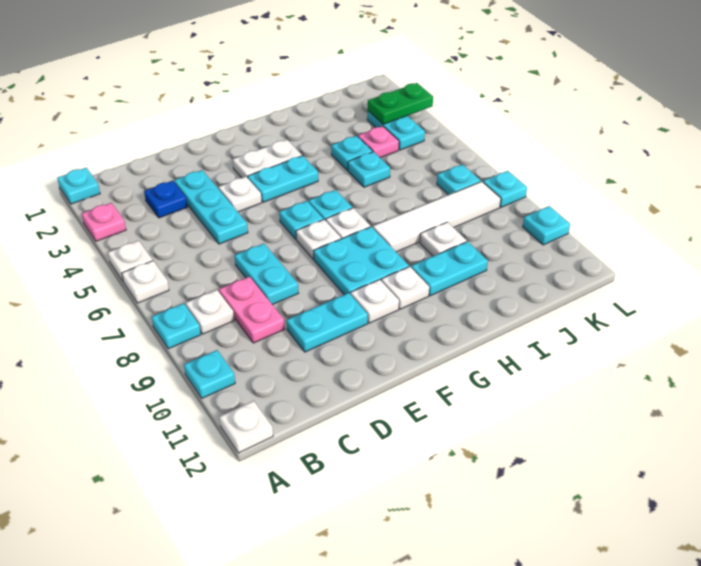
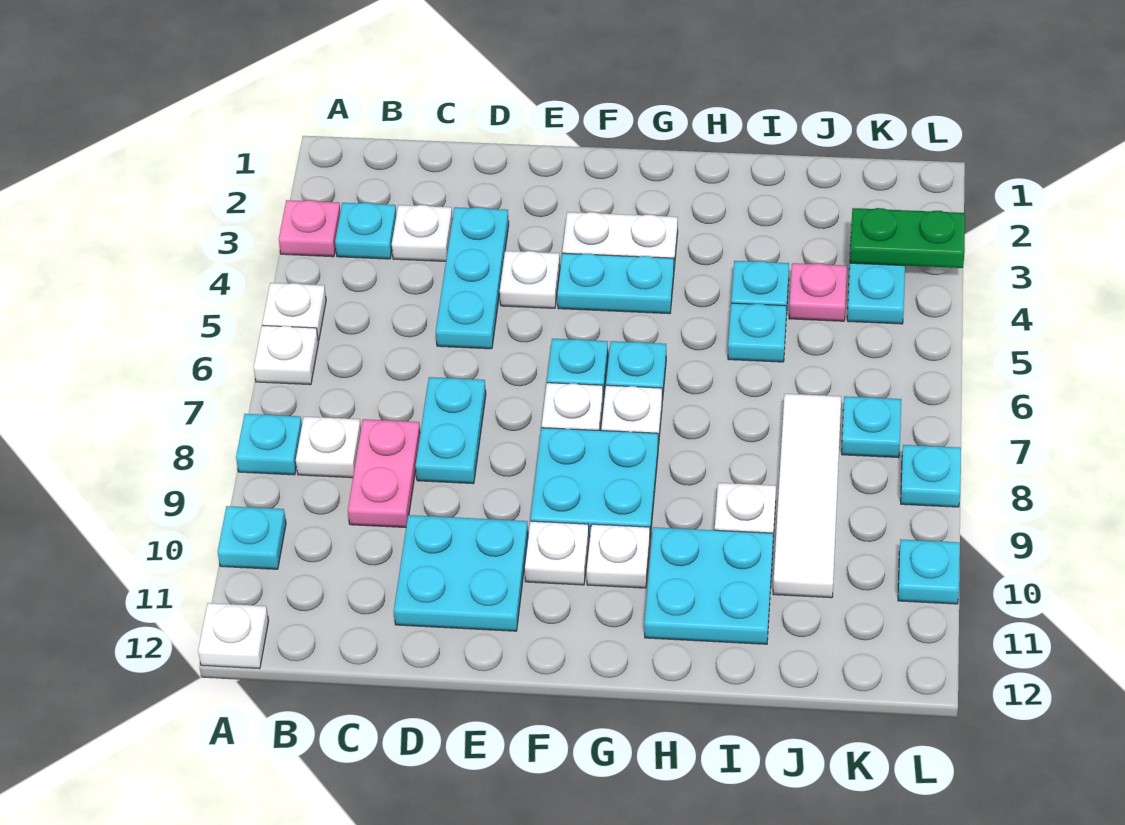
cyan plate A1 level 1 -> cyan plate B3 level 1
blue plate C3 level 1 -> white plate C3 level 1
cyan plate D10:E10 level 1 -> cyan plate D10:E11 level 1
white tile H8:K8 level 1 -> white tile J7:J10 level 1
cyan plate H10:I10 level 1 -> cyan plate H10:I11 level 1

